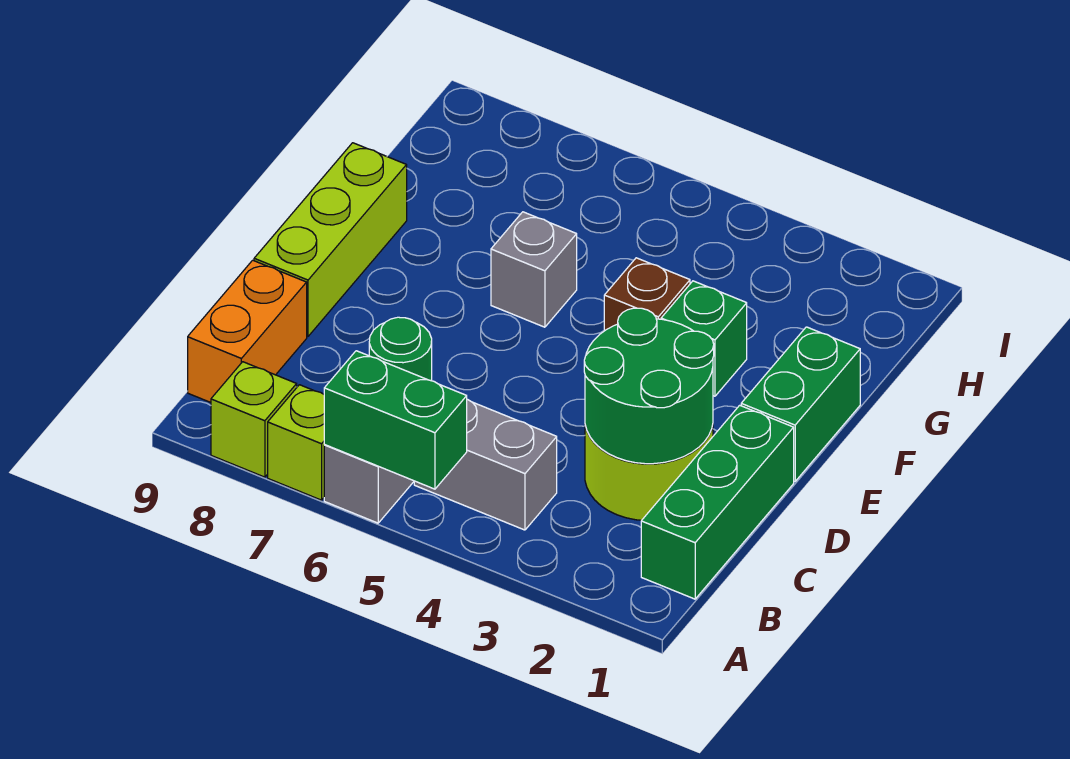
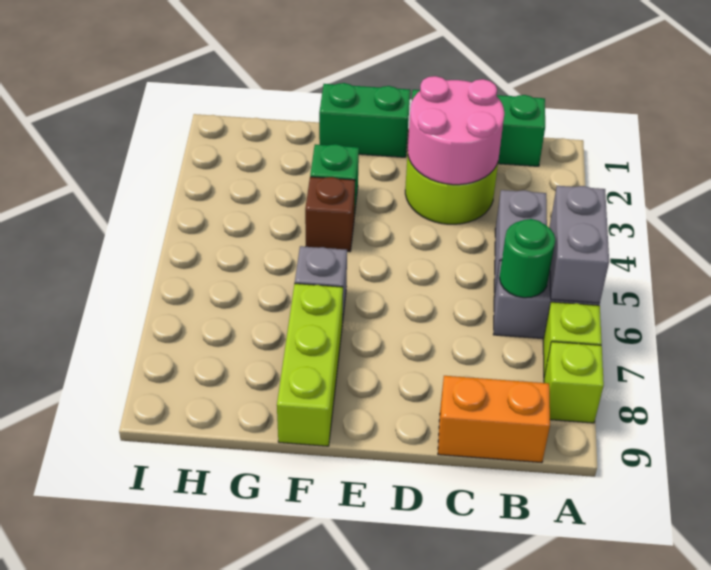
green brick A5:A6 level 2 -> grey brick A5:A6 level 2
green round brick C2:D3 level 2 -> pink round brick C2:D3 level 2
lime brick D9:F9 level 1 -> lime brick F7:F9 level 1

